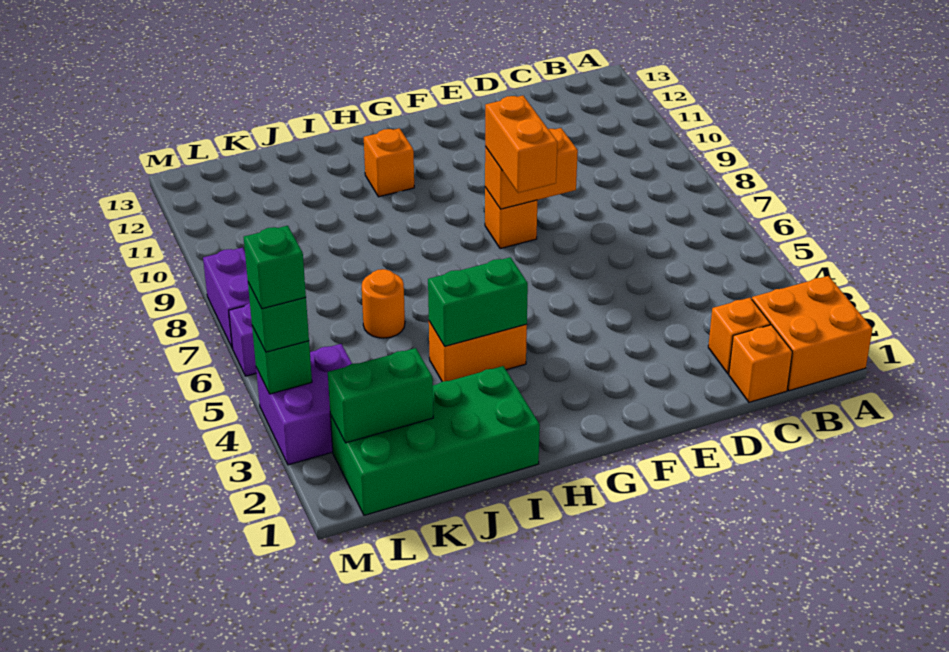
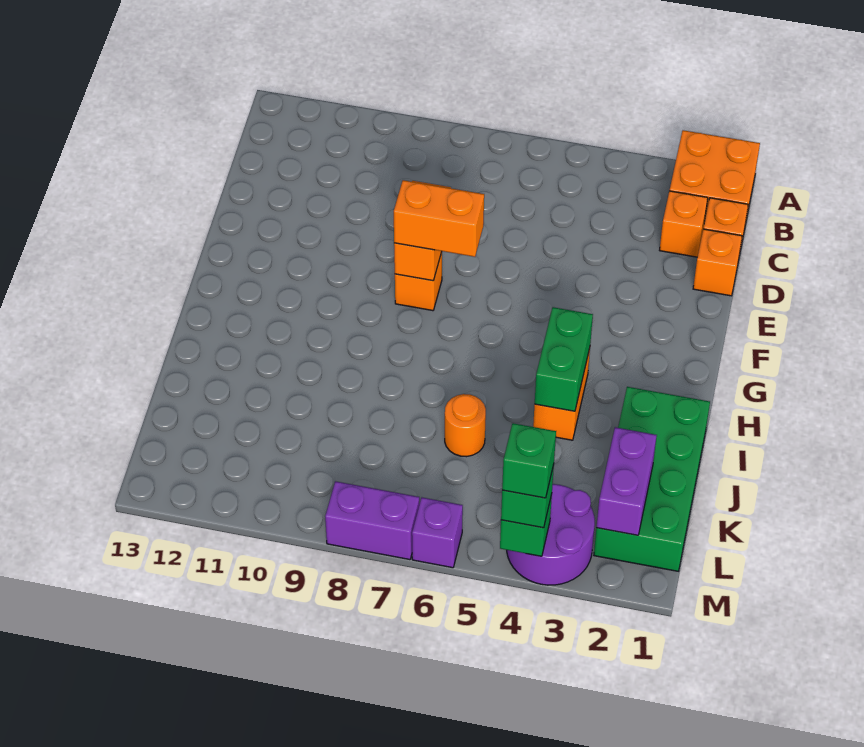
orange brick H11 level 1 -> orange brick D1 level 1
green brick K2:L2 level 2 -> purple brick K2:L2 level 2
purple brick L3:M4 level 1 -> purple round brick L3:M4 level 1

